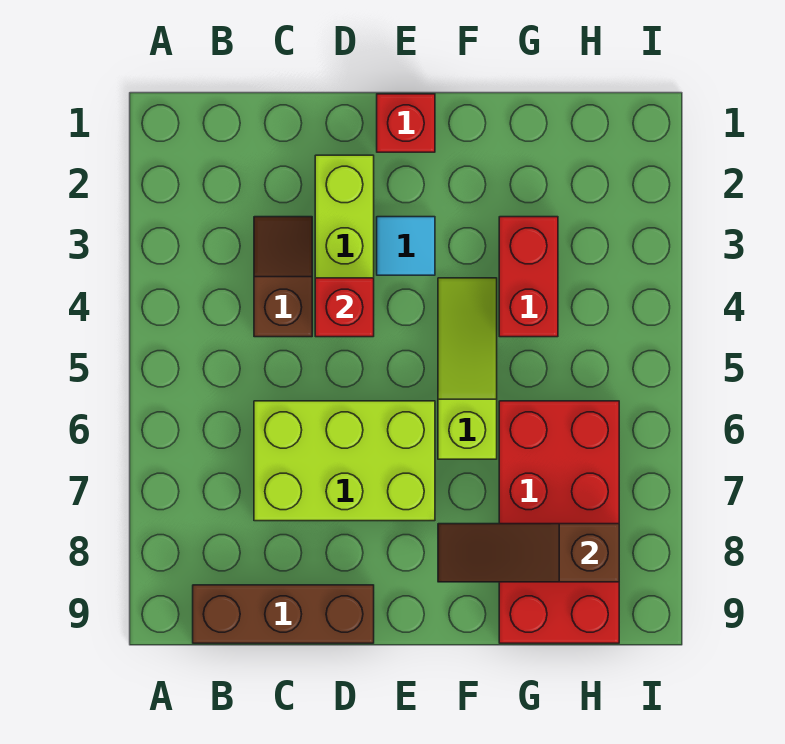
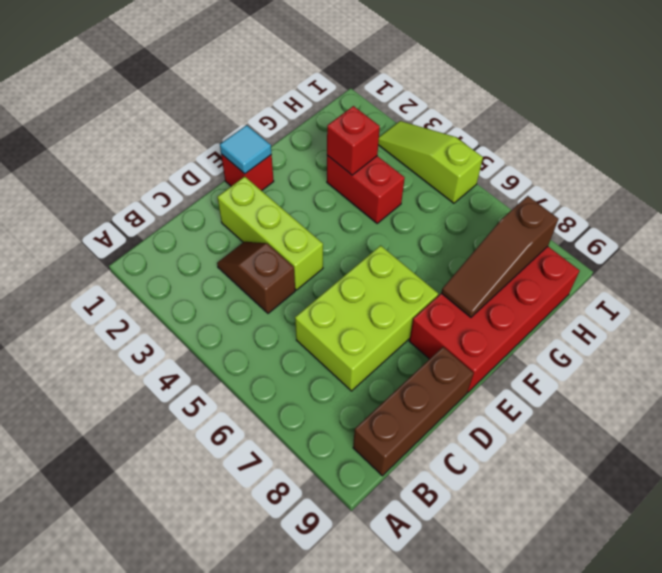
red brick D4 level 2 -> red brick G3 level 2
cyan tile E3 level 1 -> cyan tile E1 level 2
lime slope F4:F6 level 1 top 6 -> lime slope I3:I5 level 1 top 5
red brick G6:H9 level 1 -> red brick E8:H9 level 1

